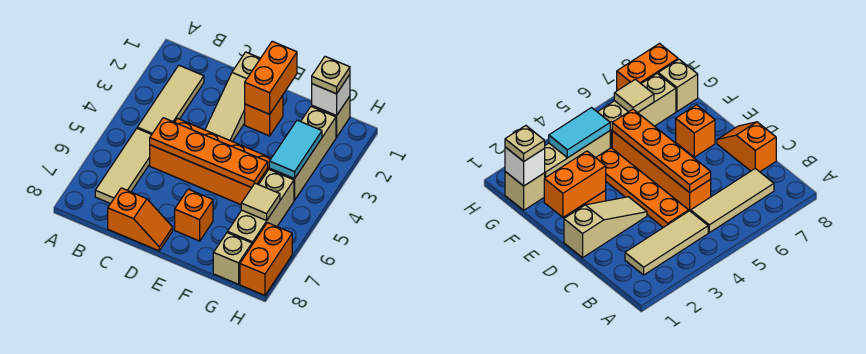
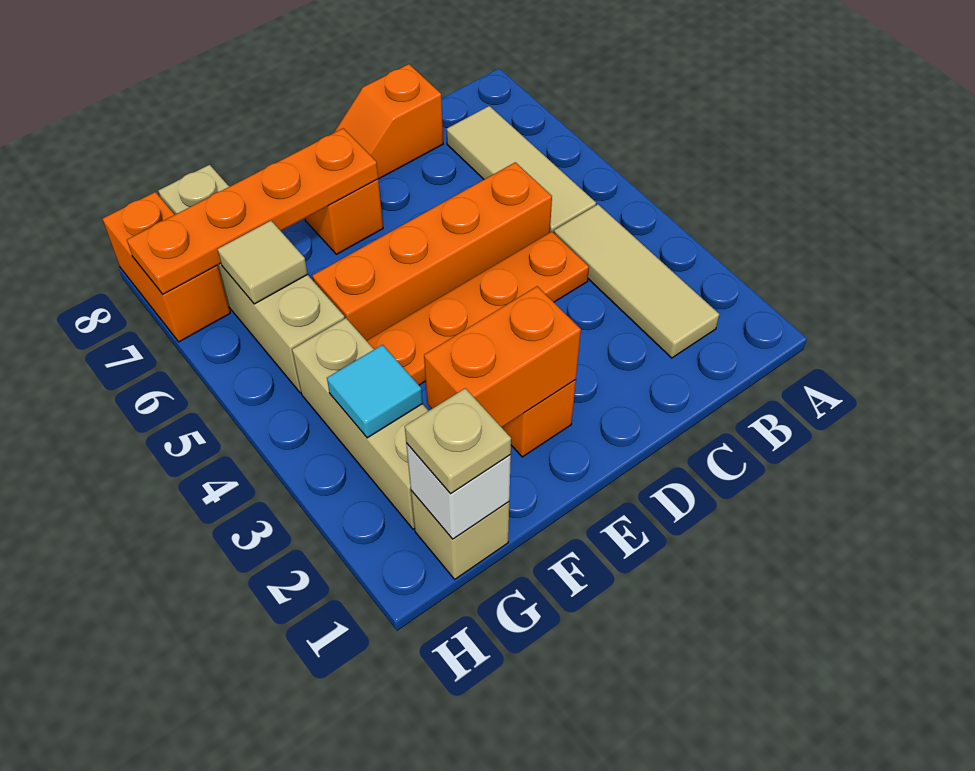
orange plate C5:F5 level 2 -> orange plate E7:H7 level 2
tan slope D1:D3 level 1 top 1 -> none
orange brick E1:E2 level 2 -> orange brick E2:F2 level 2
cyan tile G3:G4 level 2 -> cyan tile G3 level 2

